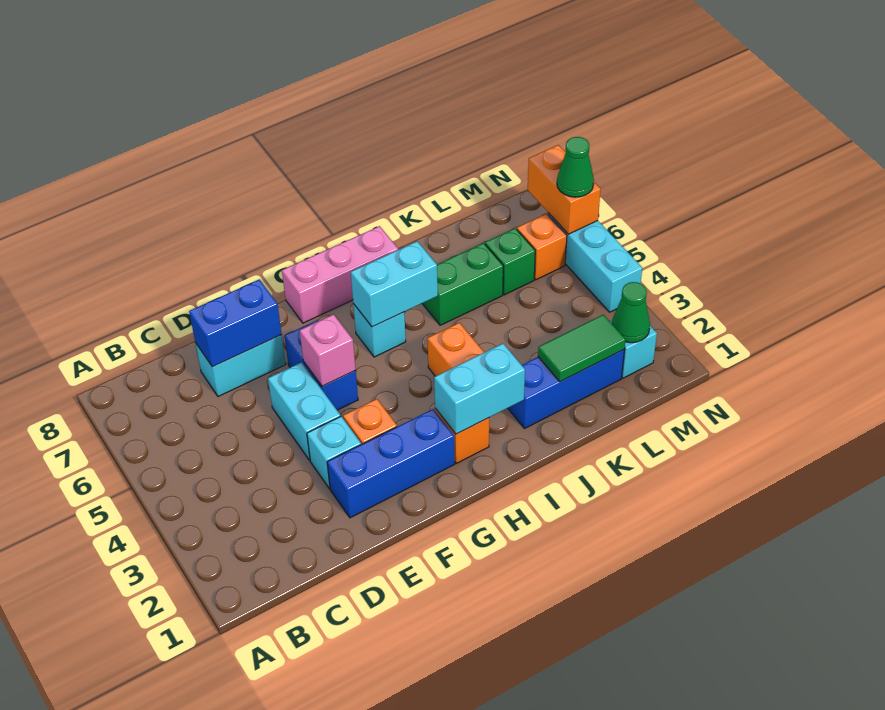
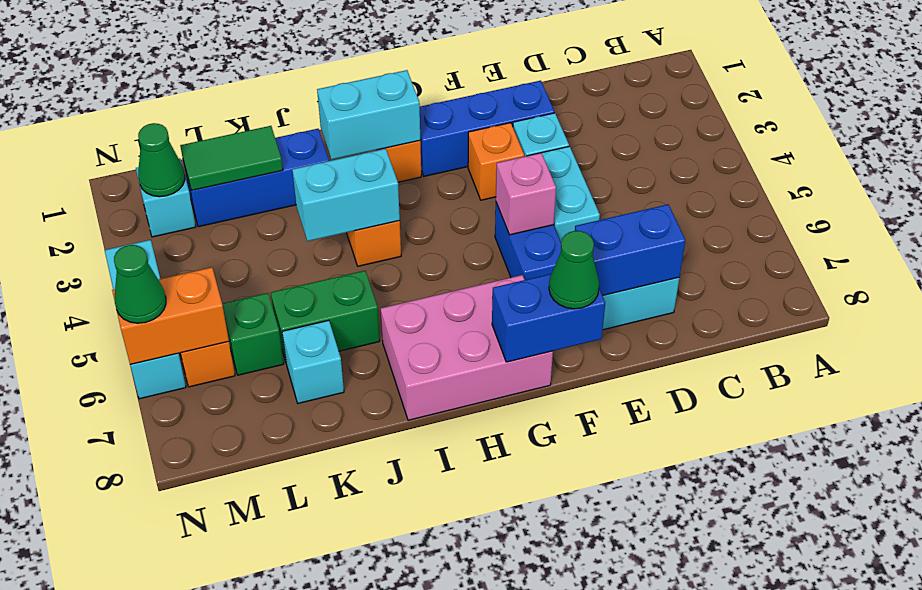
none -> blue brick F8:G8 level 2
none -> green cone F8 level 3
pink brick G8:I8 level 1 -> pink brick G7:I8 level 1
cyan brick H6 level 1 -> cyan brick K7 level 1
cyan brick H6:I6 level 2 -> cyan brick I4:J4 level 2
orange brick N6:N7 level 2 -> orange brick M6:N6 level 2

